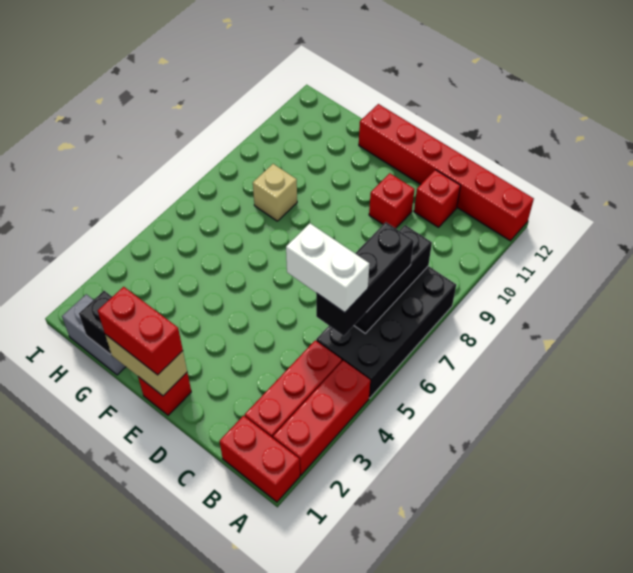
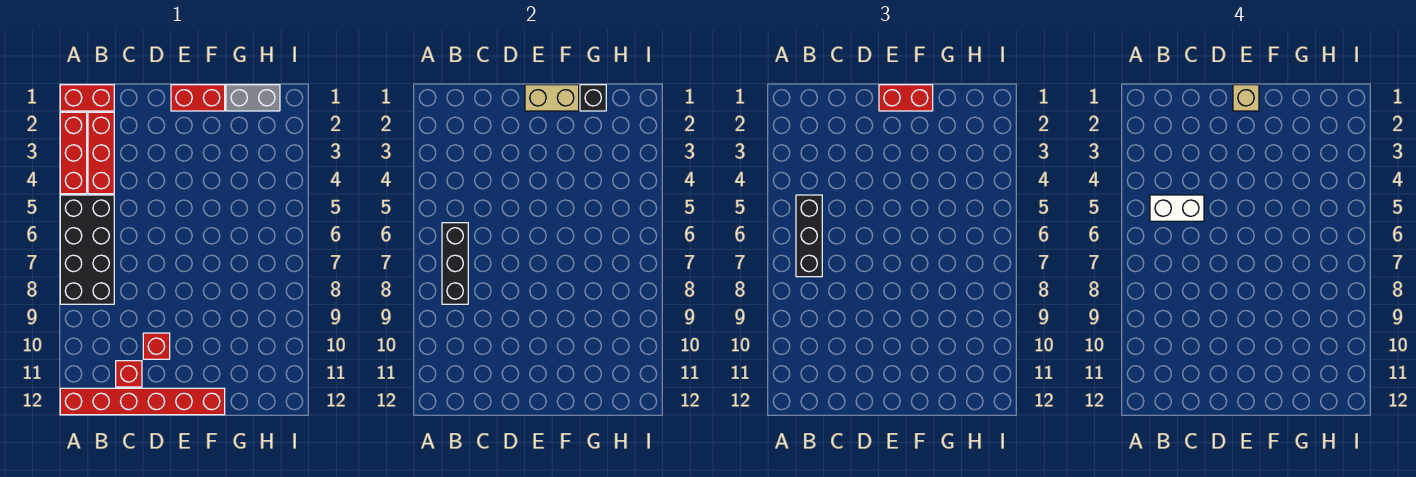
red brick E1 level 1 -> red brick E1:F1 level 1
tan brick G8 level 1 -> tan brick E1 level 4

